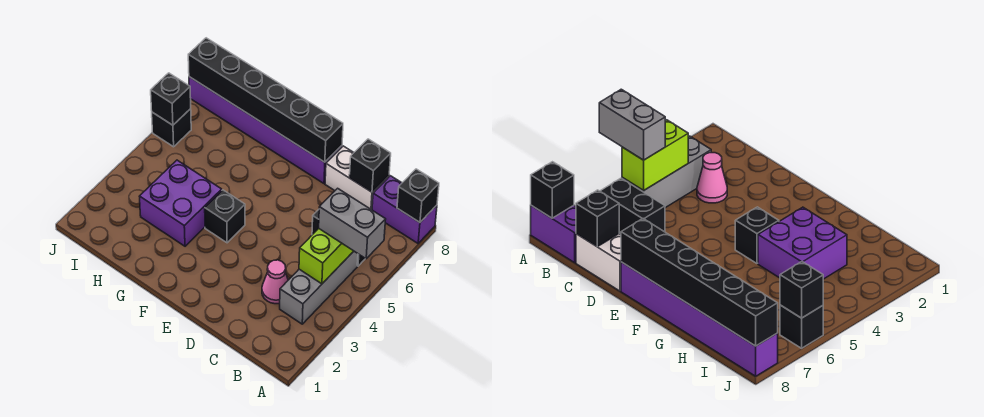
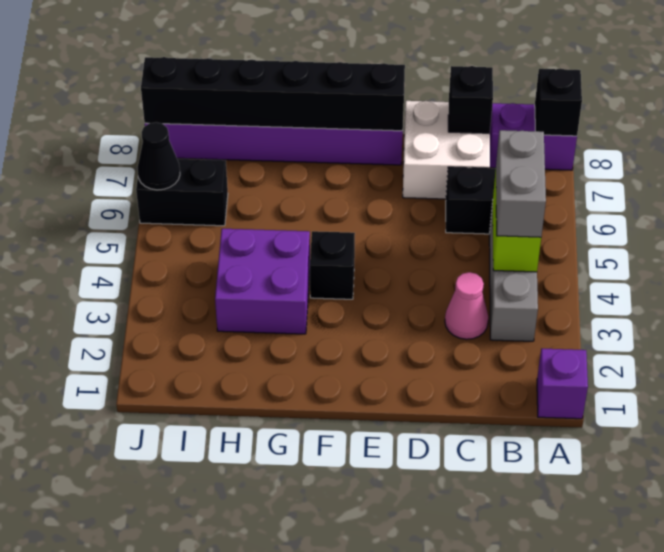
none -> purple brick A1 level 1
grey brick A5:B5 level 3 -> grey brick B4:B5 level 3
white brick C8:D8 level 1 -> white brick C7:D8 level 1
black brick J6 level 1 -> black brick I6:J6 level 1
black brick J6 level 2 -> black cone J6 level 2

